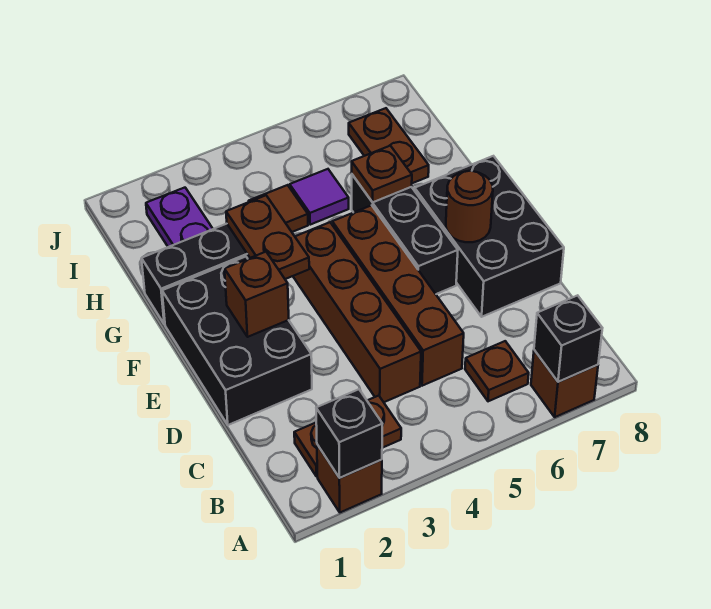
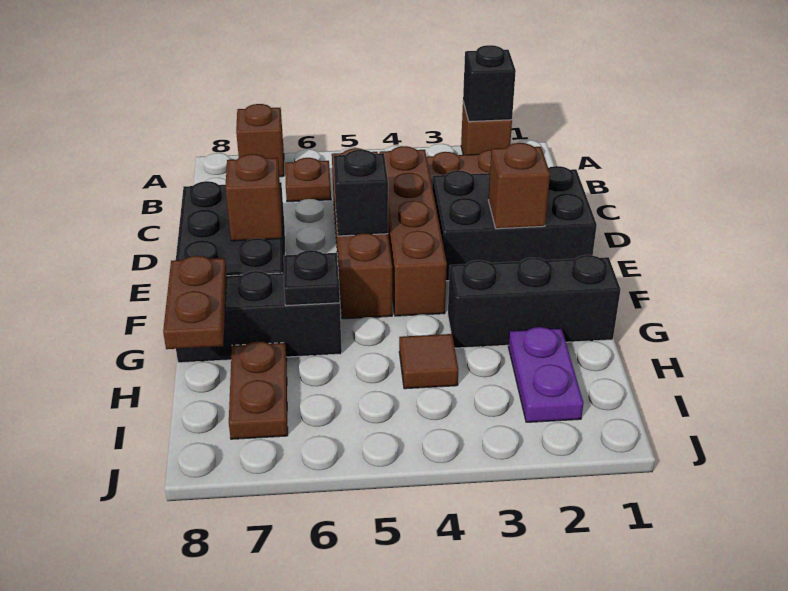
black brick A7 level 2 -> black brick E5 level 2
black brick D1:F2 level 1 -> black brick D1:E3 level 1
black brick E6:G6 level 1 -> black brick G6:G8 level 1
brown round brick E7 level 2 -> brown brick E7 level 2
brown plate F3:G3 level 2 -> brown plate G8:H8 level 2
brown plate G6 level 2 -> black plate G6 level 2
purple tile H5 level 1 -> none

